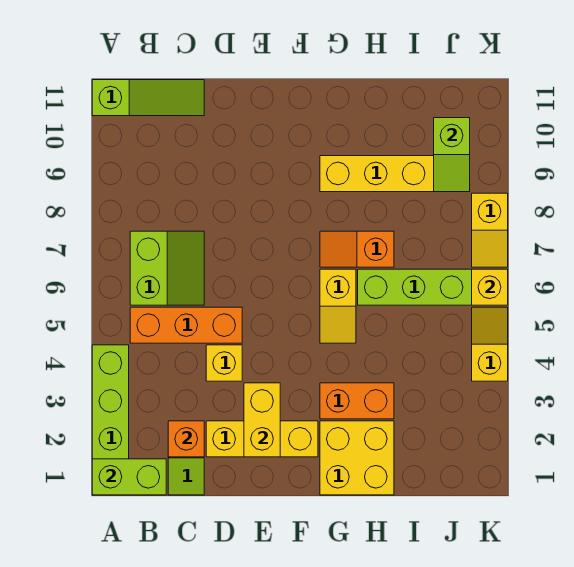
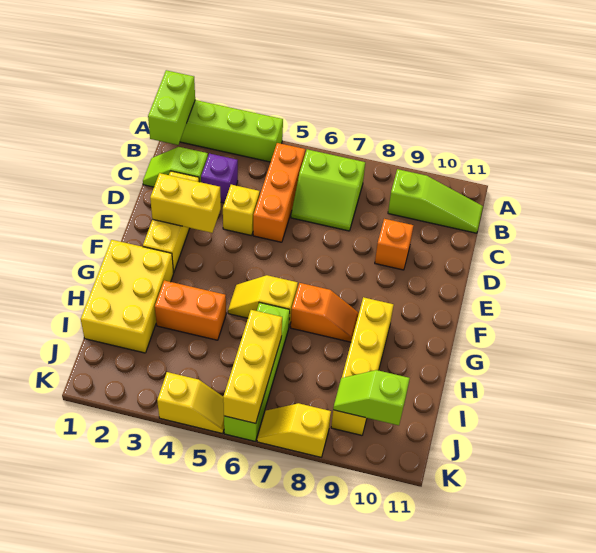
lime slope A11:C11 level 1 top A -> lime slope B9:B11 level 1 top 9
orange brick C2 level 2 -> orange brick D9 level 1
none -> purple brick C3 level 1
yellow brick G1:H2 level 1 -> yellow brick G1:I2 level 1
orange brick G3:H3 level 1 -> orange brick H3:H4 level 1
orange slope G7:H7 level 1 top H -> orange slope G7:G8 level 1 top 7
yellow brick K6 level 2 -> yellow brick I6:K6 level 2

